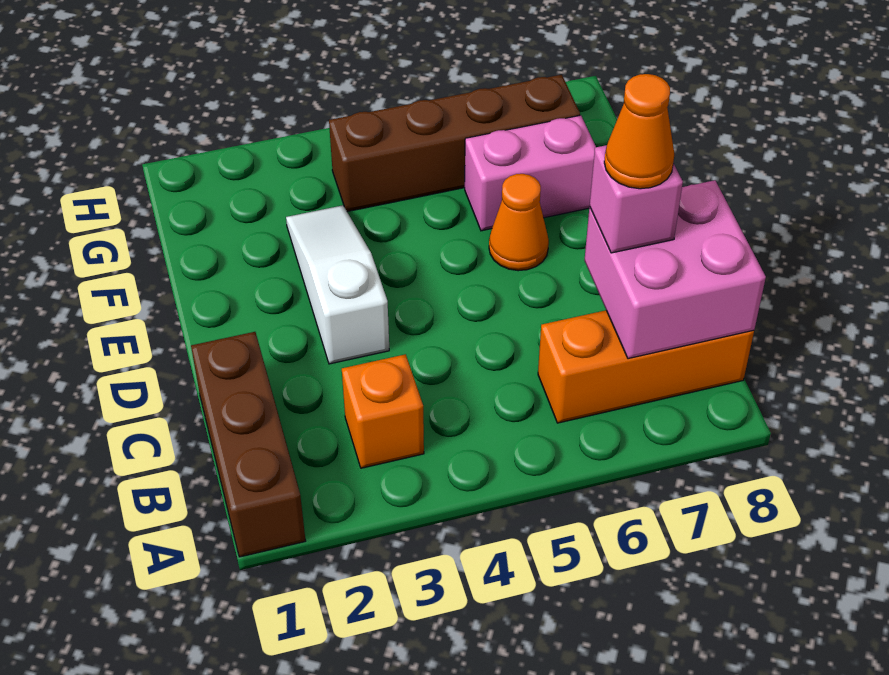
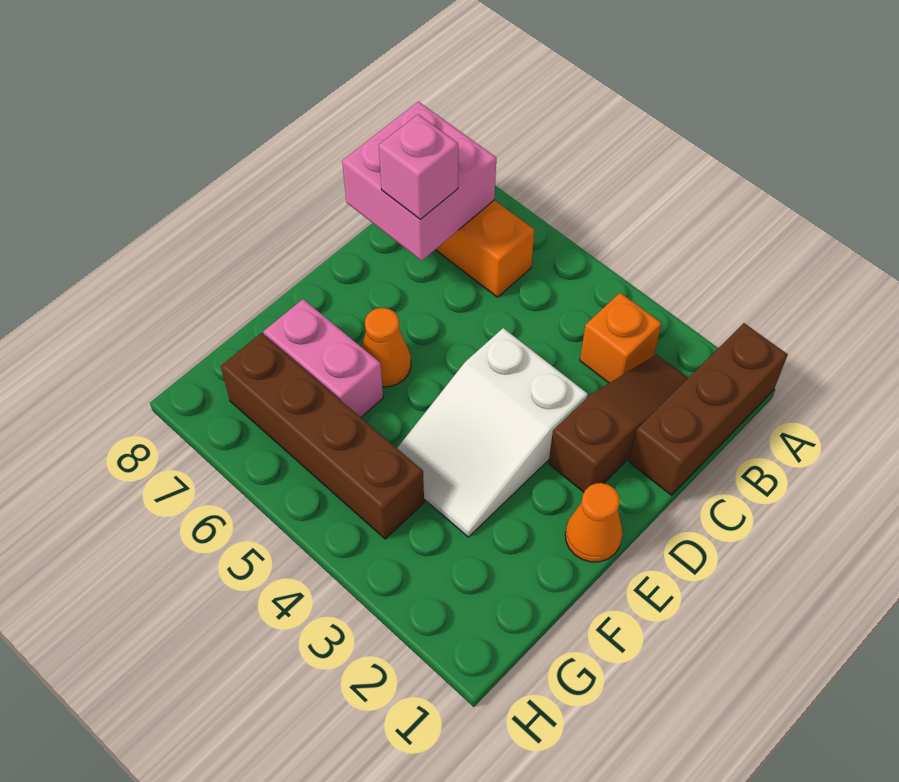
none -> brown slope B2:D2 level 1 top D
orange cone C7 level 4 -> orange cone E1 level 1
white slope D3:F3 level 1 top D -> white slope D3:F4 level 1 top D

